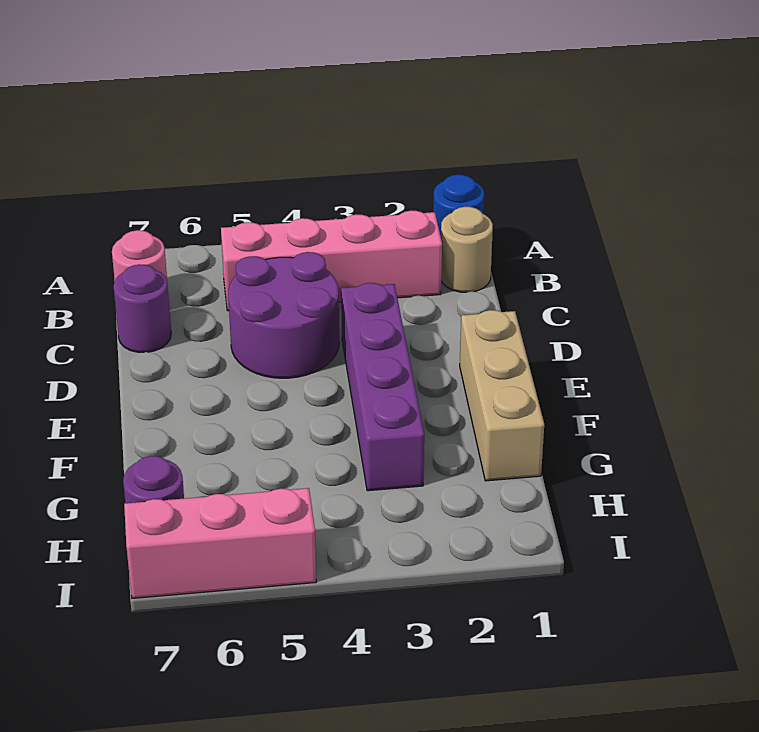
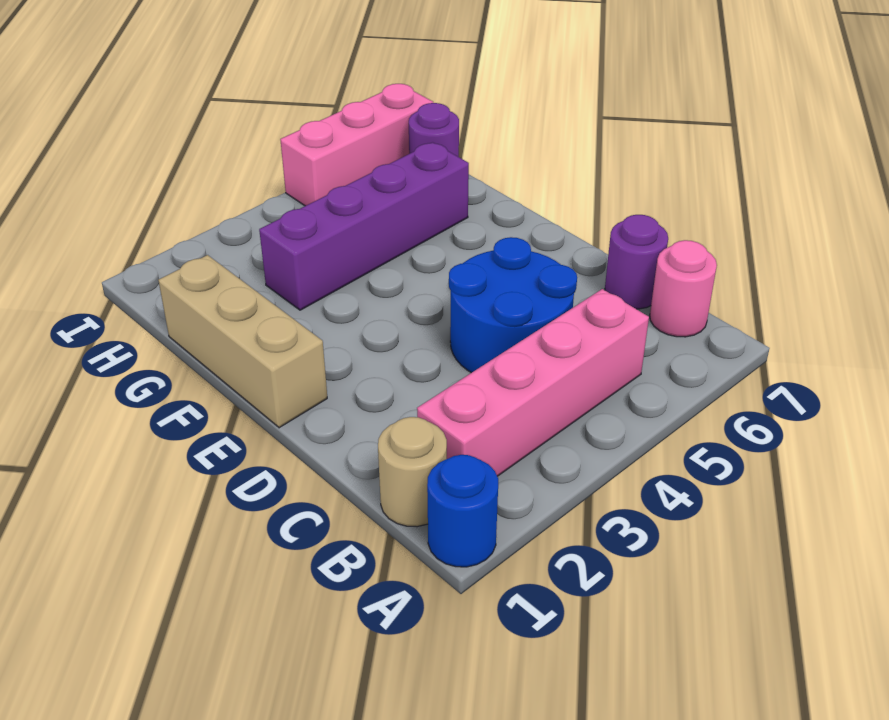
purple round brick C4:D5 level 1 -> blue round brick C4:D5 level 1
purple brick D3:G3 level 1 -> purple brick G3:G6 level 1

